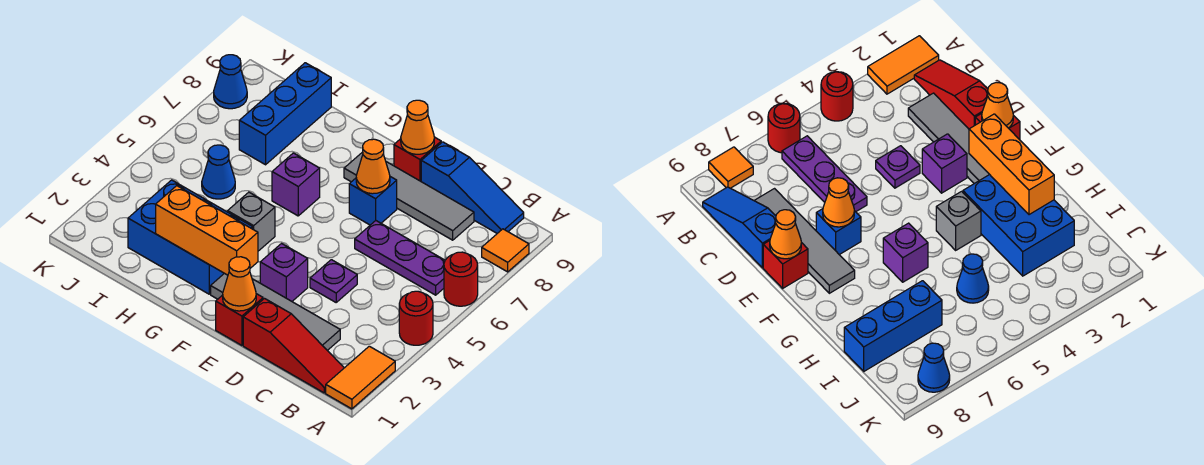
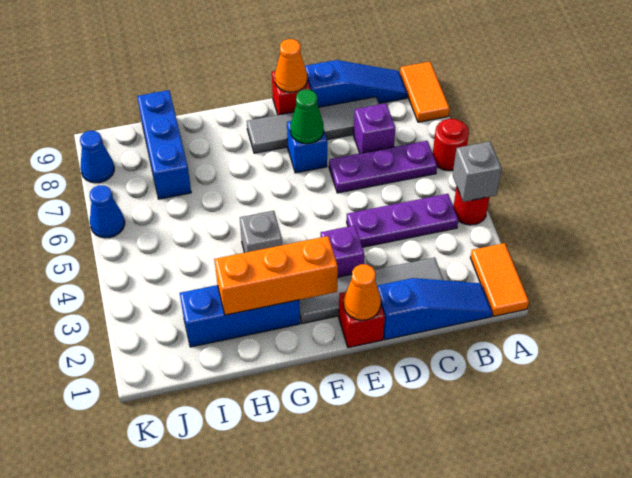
none -> grey brick A4 level 2
orange tile A8 level 1 -> orange tile A8:A9 level 1
red slope B1:D1 level 1 top D -> blue slope B1:D1 level 1 top D
purple plate D4 level 1 -> purple plate B4:D4 level 1
orange cone E7 level 2 -> green cone E7 level 2
blue brick G2:I3 level 1 -> blue brick G2:I2 level 1
purple brick G6 level 1 -> purple brick C7 level 1
blue cone I5 level 1 -> blue cone K6 level 1

